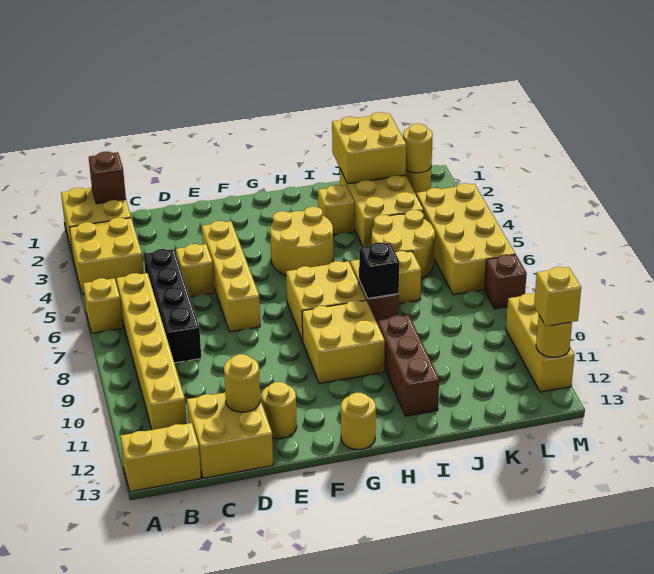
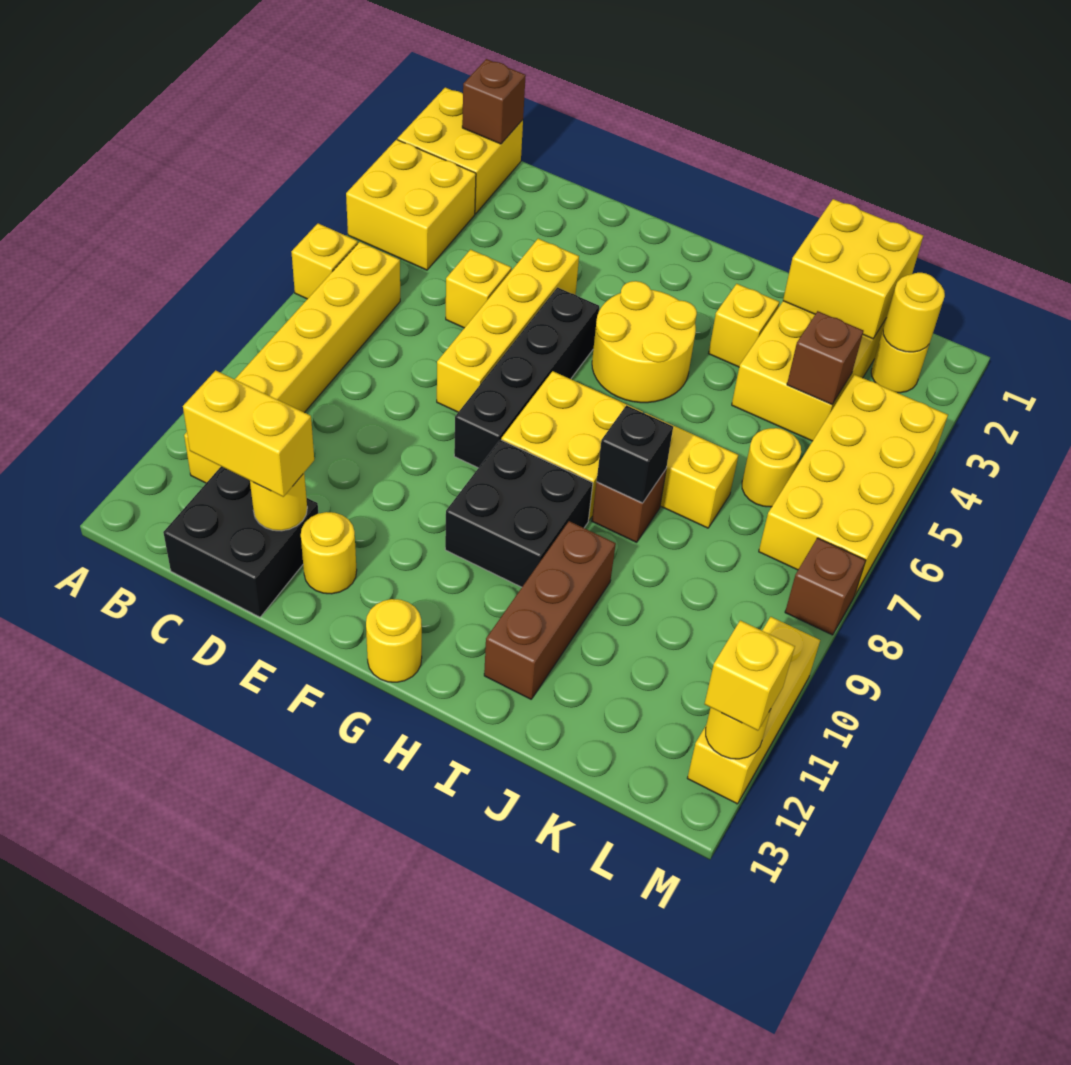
yellow brick A13:B13 level 1 -> yellow brick C12:D12 level 3
black brick C5:C8 level 1 -> black brick F5:F8 level 1
yellow brick C12:D13 level 1 -> black brick C12:D13 level 1
yellow brick G9:H10 level 1 -> black brick G9:H10 level 1
yellow round brick J5:K6 level 1 -> yellow round brick K6 level 1
none -> brown brick K4 level 2

